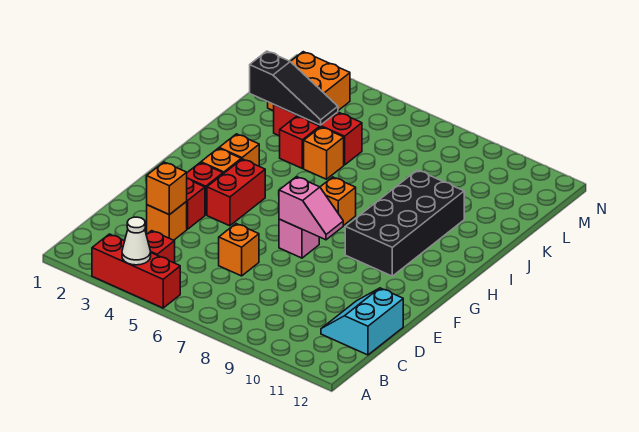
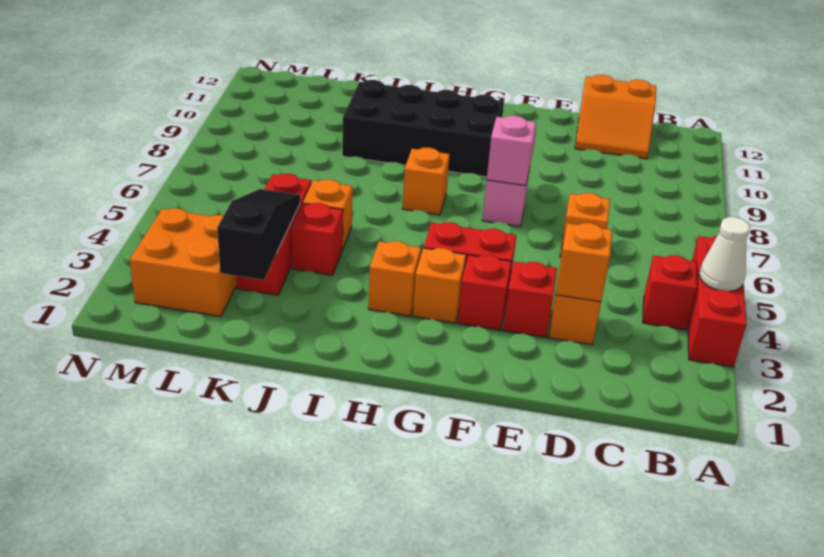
cyan slope C11:D12 level 1 top 12 -> orange slope C11:D12 level 1 top 12

